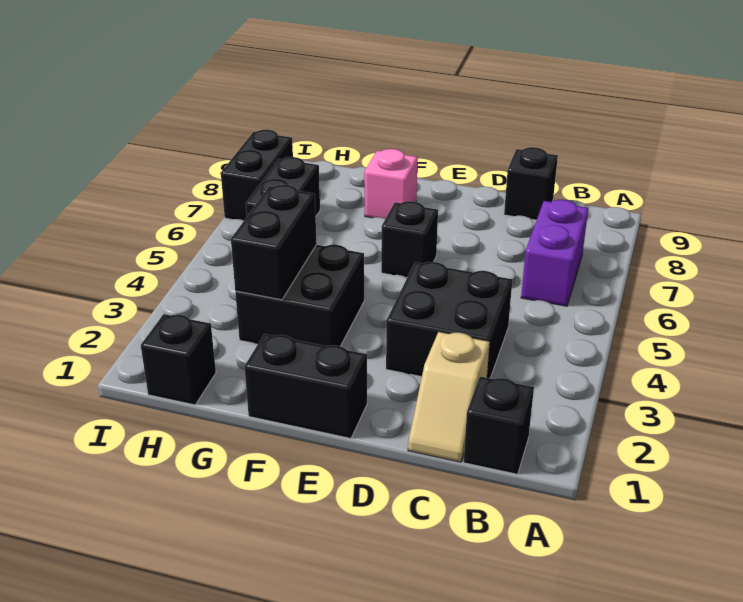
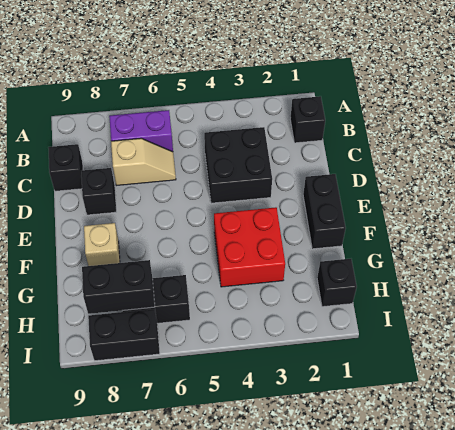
tan slope C1:C2 level 1 top 2 -> tan slope C6:C7 level 1 top 7
black brick E6 level 1 -> black brick D8 level 1
black brick F3:G4 level 1 -> red brick F3:G4 level 1
pink brick F8 level 1 -> tan brick F8 level 1
black brick G3:G4 level 2 -> black brick H7:H8 level 2

